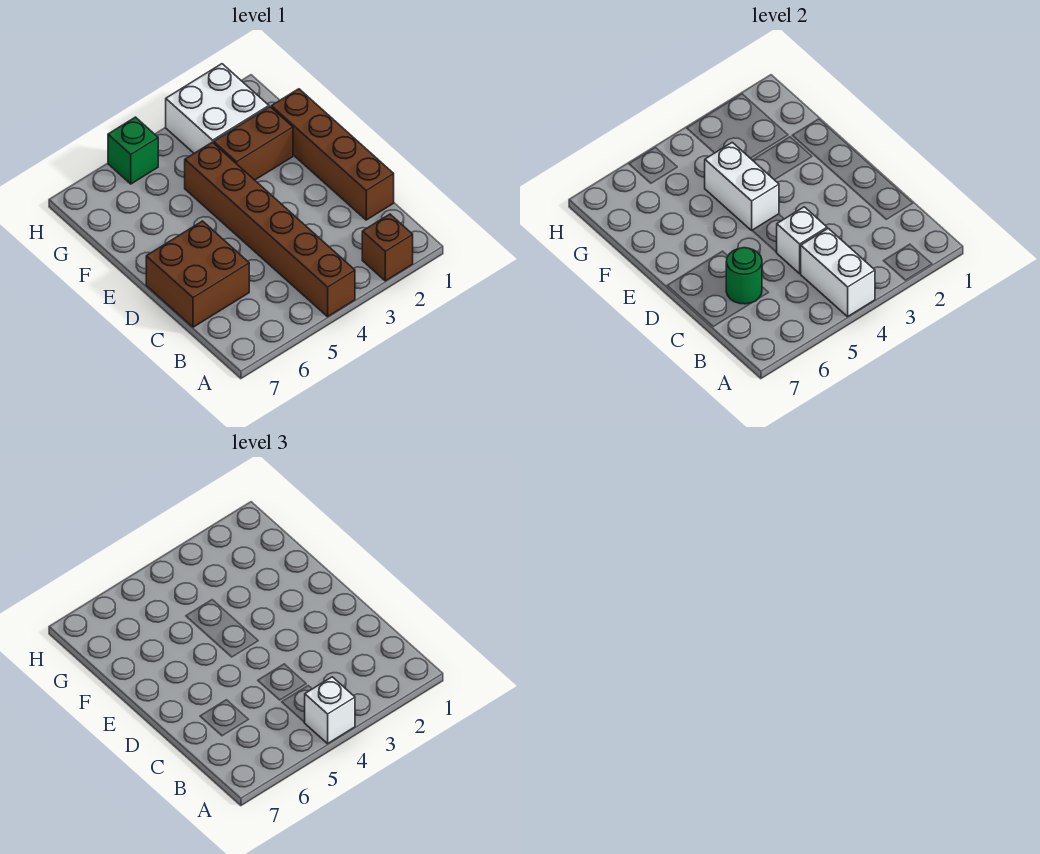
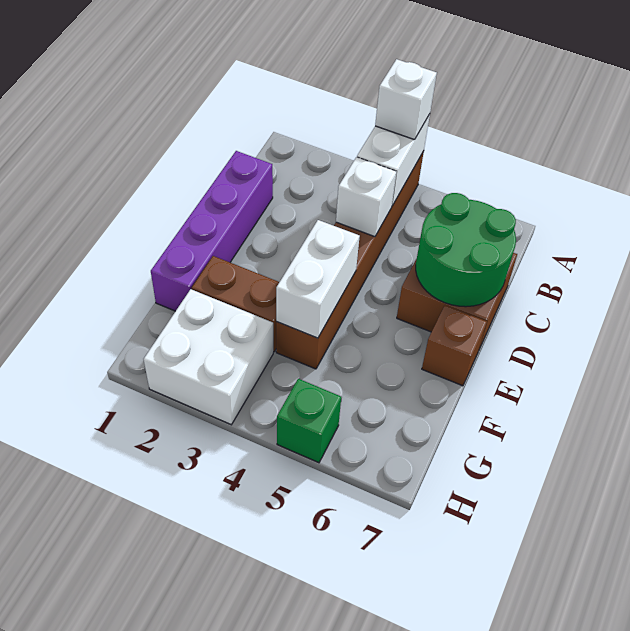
brown brick A2 level 1 -> brown brick E7 level 1
brown brick C1:F1 level 1 -> purple brick C1:F1 level 1
green round brick C6 level 2 -> green round brick C6:D7 level 2

